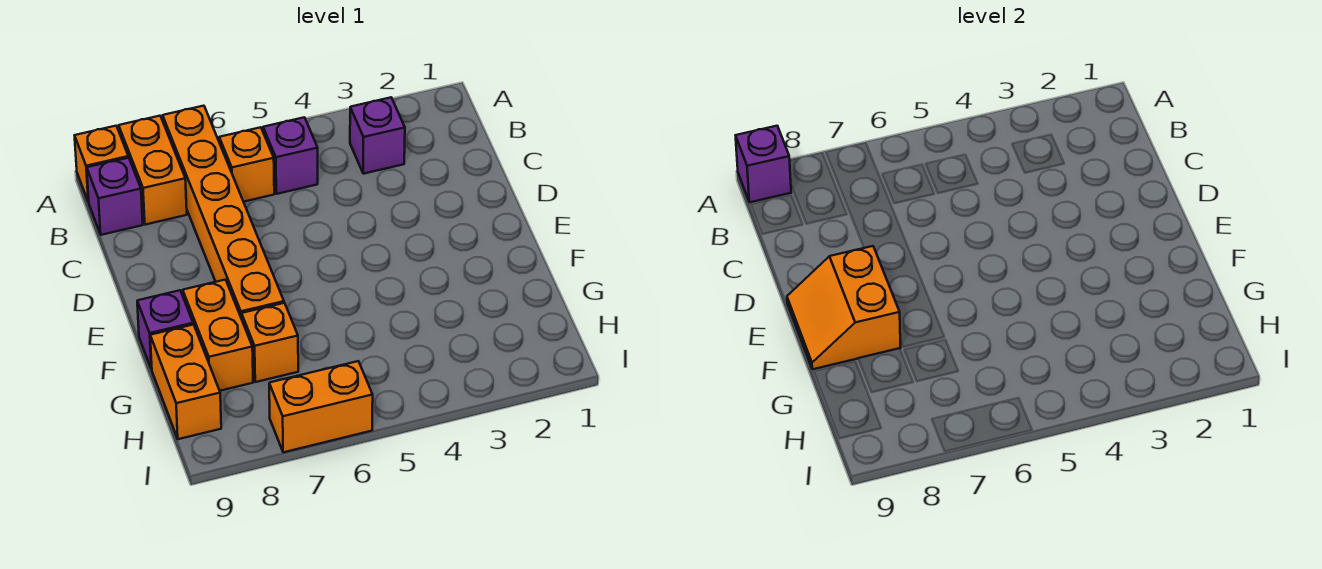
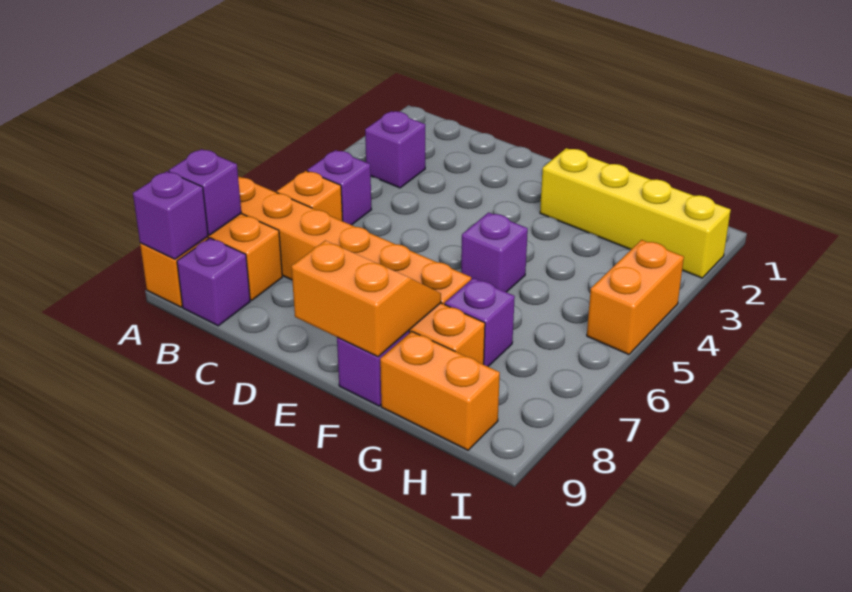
none -> purple brick A8 level 2
orange slope E8:F9 level 2 top 8 -> orange slope E8:F9 level 2 top 9
none -> yellow brick F2:I2 level 1
none -> purple brick F5 level 1
orange brick G7 level 1 -> purple brick G7 level 1
orange brick I6:I7 level 1 -> orange brick I4:I5 level 1

